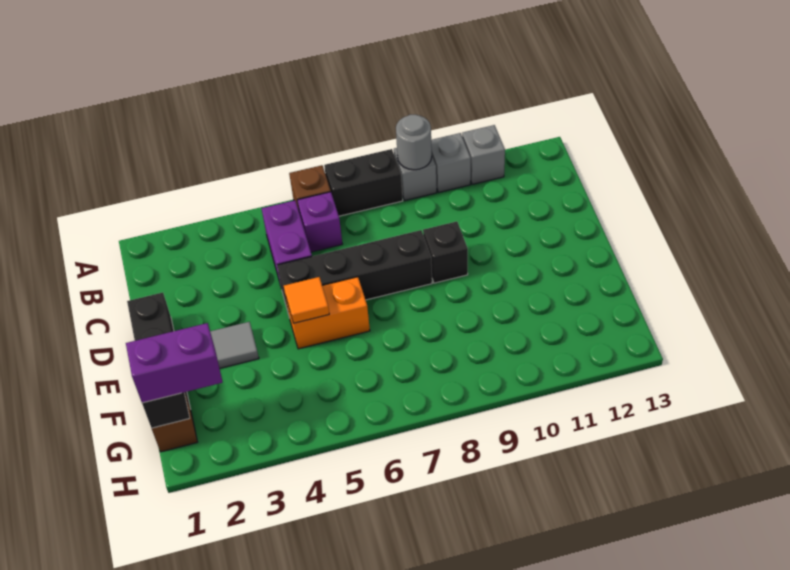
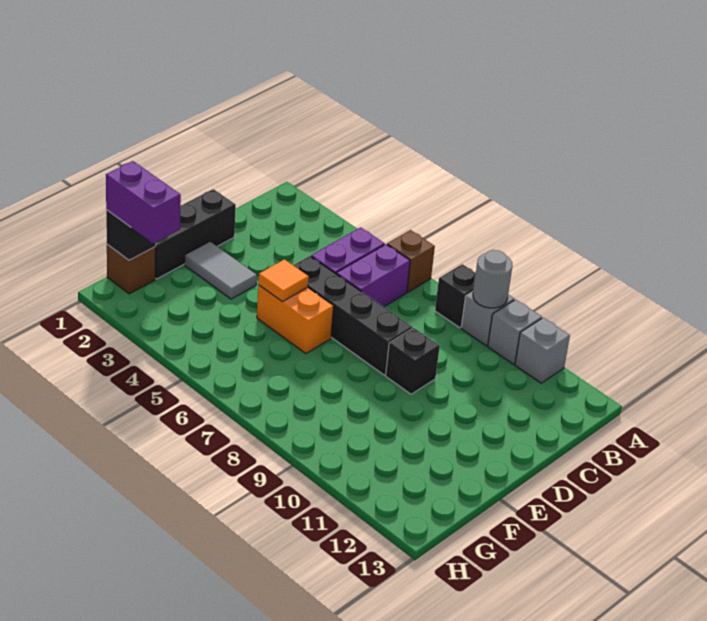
black brick A7:A8 level 1 -> black brick A8 level 1
purple brick B6 level 1 -> purple brick B6:C6 level 1

